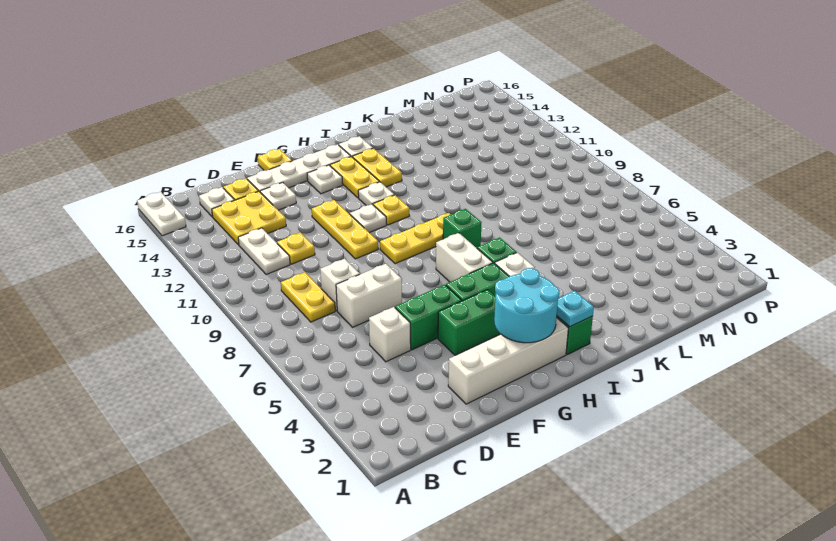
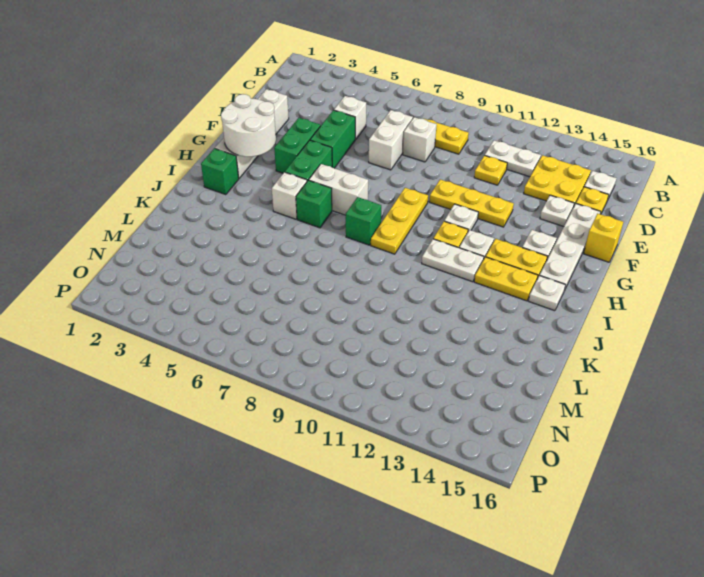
white plate A15:A16 level 1 -> white plate I11:I12 level 1
yellow plate F16 level 1 -> yellow brick F16 level 1
cyan round brick G2:H3 level 2 -> white round brick G2:H3 level 2
cyan plate I2 level 2 -> none

